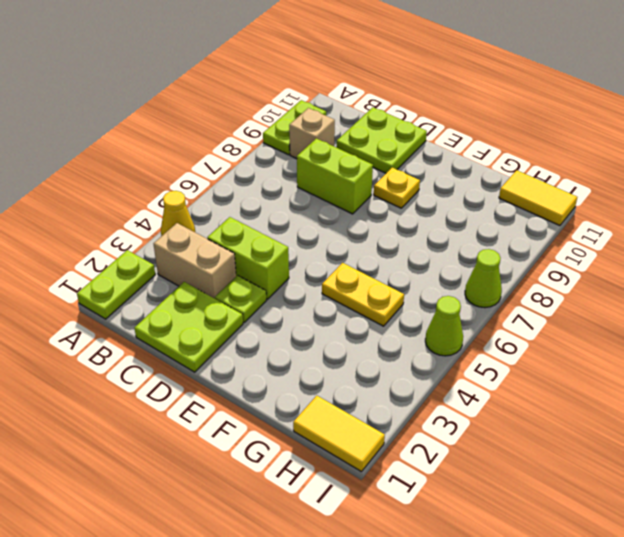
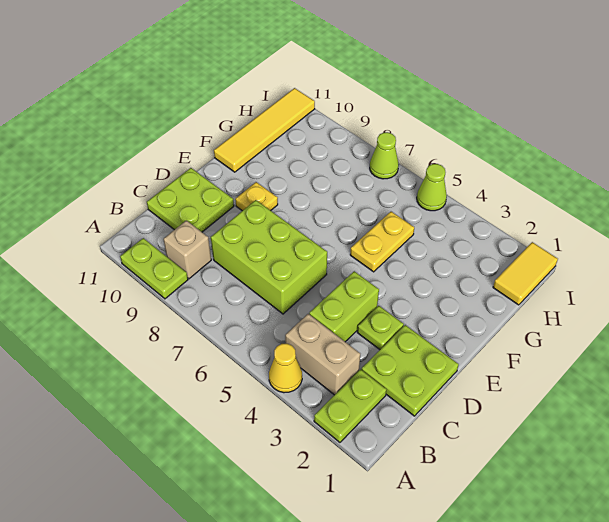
lime plate A1:A2 level 1 -> lime plate A2:B2 level 1
tan brick B3:C3 level 1 -> tan brick B3:B4 level 1
lime brick C8:D8 level 1 -> lime brick C6:D8 level 1
yellow tile H11:I11 level 1 -> yellow tile F11:I11 level 1

